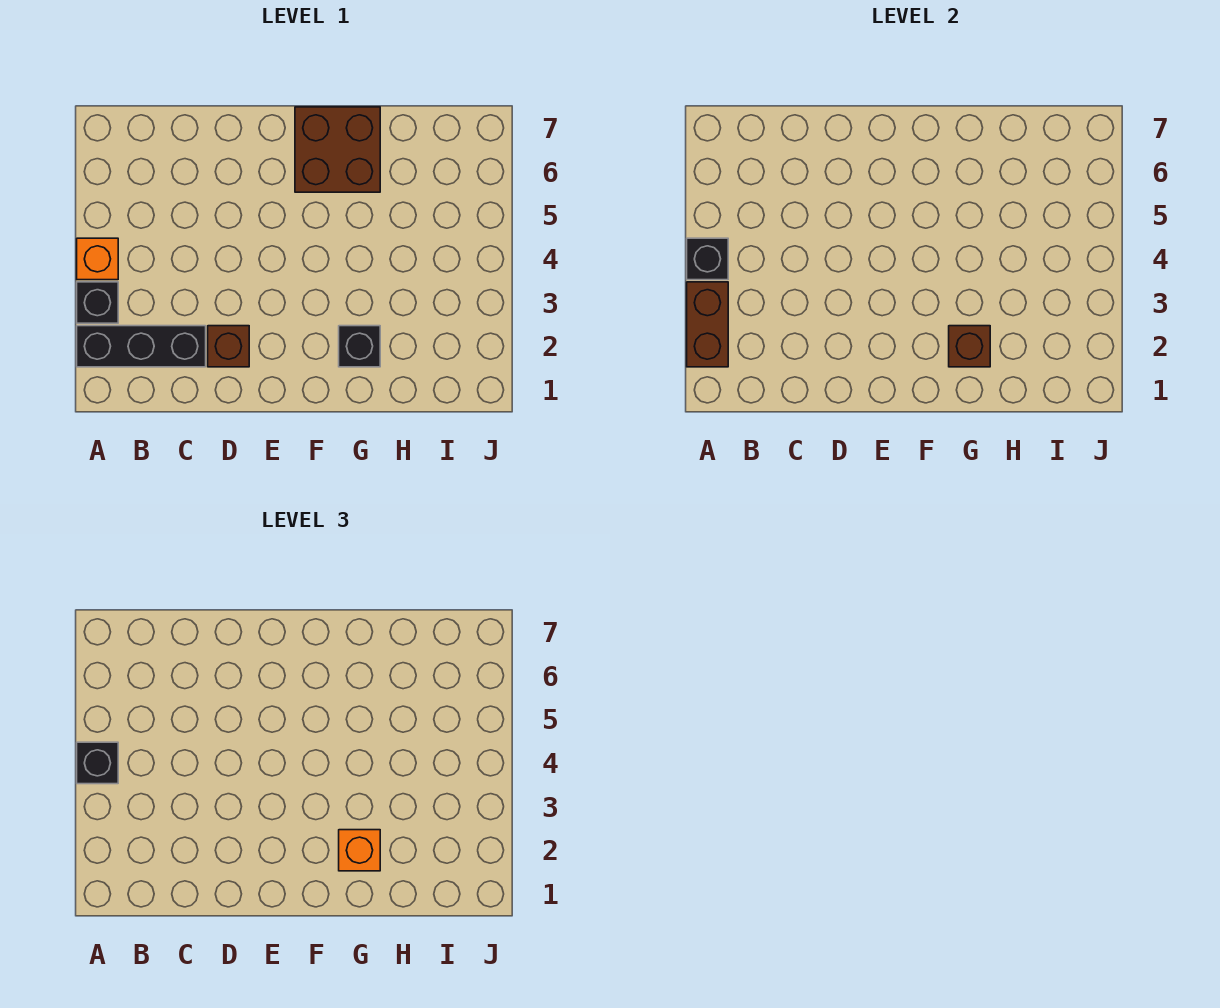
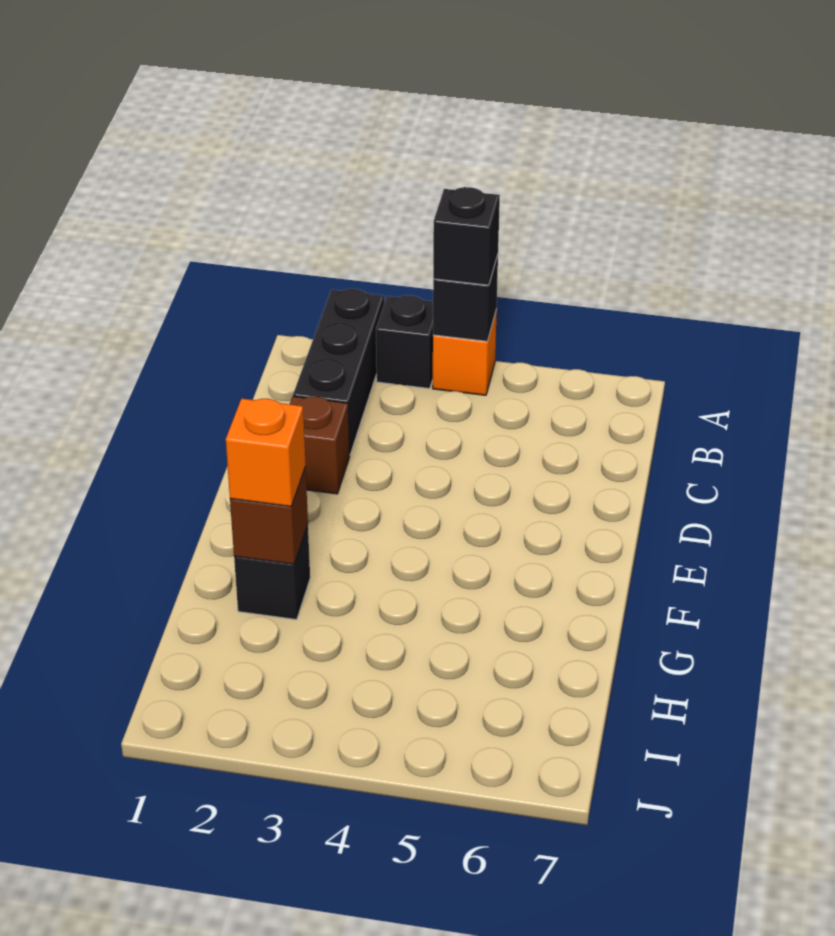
brown brick A2:A3 level 2 -> none
brown brick F6:G7 level 1 -> none

